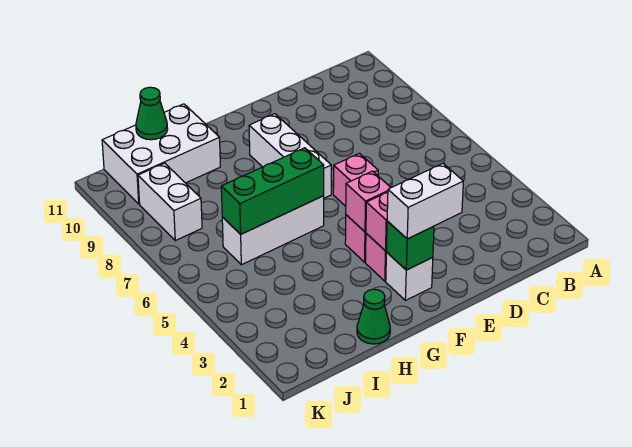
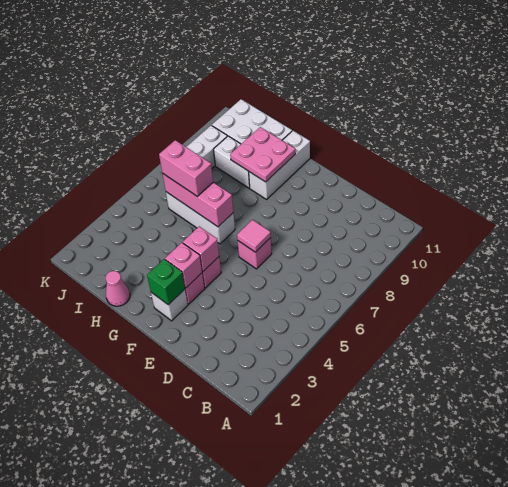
white brick E2:F2 level 3 -> white brick H9:I9 level 1
none -> pink tile E6 level 2
white brick F7:F9 level 1 -> white brick G9:G11 level 1
green brick G6:I6 level 2 -> pink brick G6:I6 level 2
none -> pink plate G9:H10 level 2
green cone H1 level 1 -> pink cone H1 level 1
none -> pink brick H6:I6 level 3
green cone I11 level 2 -> none

